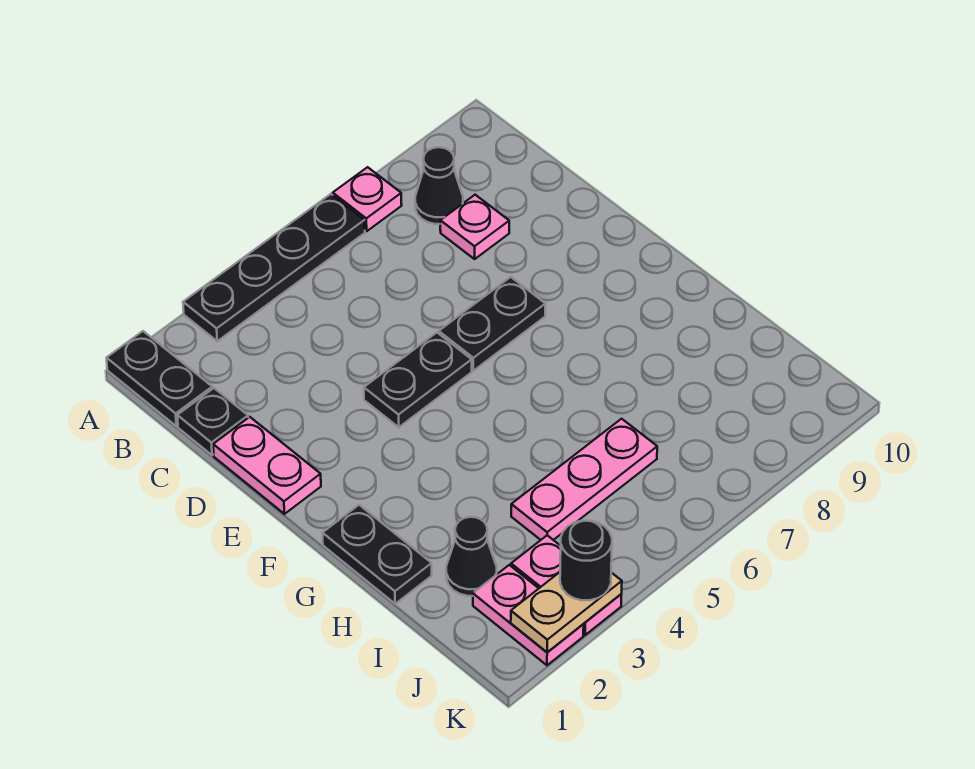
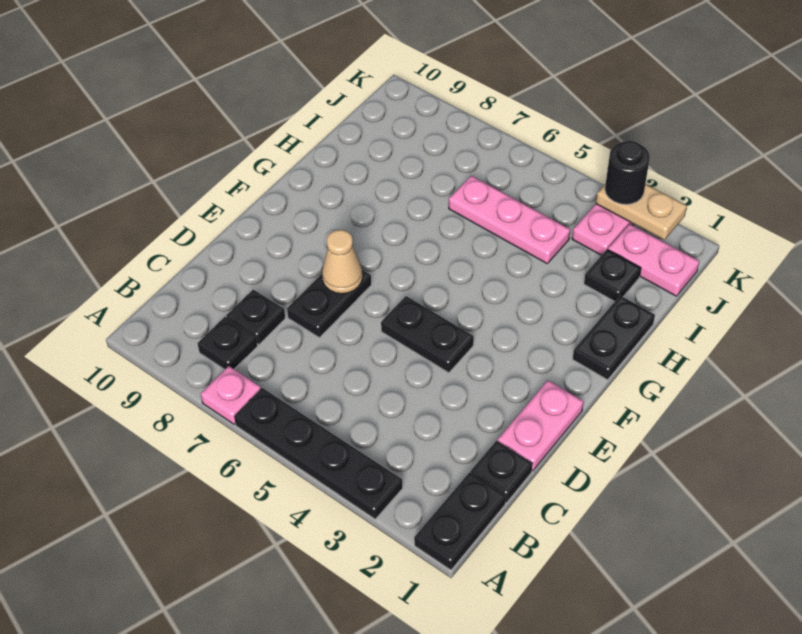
black cone B8 level 1 -> black plate B8 level 1
pink plate C8 level 1 -> black plate C8 level 1
black plate E6:E7 level 1 -> black plate D7:E7 level 1
none -> tan cone E7 level 2
black cone I2 level 1 -> black plate I2 level 1
pink plate J2:K2 level 1 -> pink plate J1:J2 level 1

